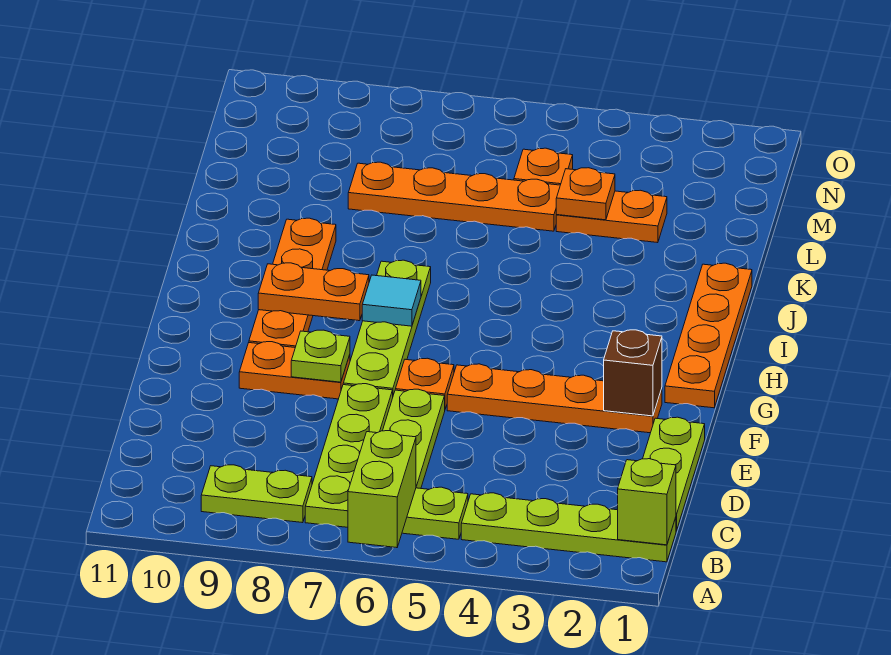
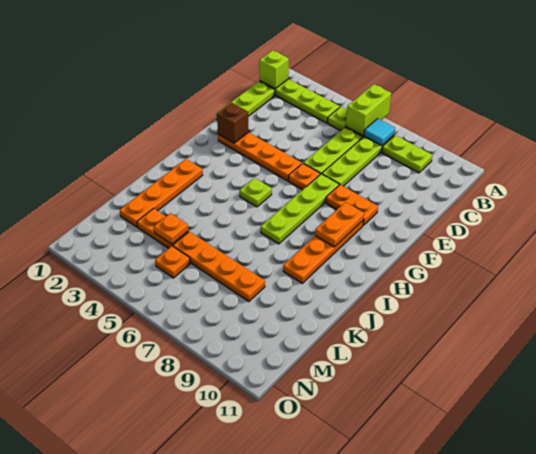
lime plate F8 level 2 -> lime plate H5 level 1
orange plate G1:J1 level 1 -> orange plate I2:L2 level 1
cyan tile H7 level 2 -> cyan tile B7 level 2
orange plate H8:H9 level 2 -> orange plate G9:H9 level 2

